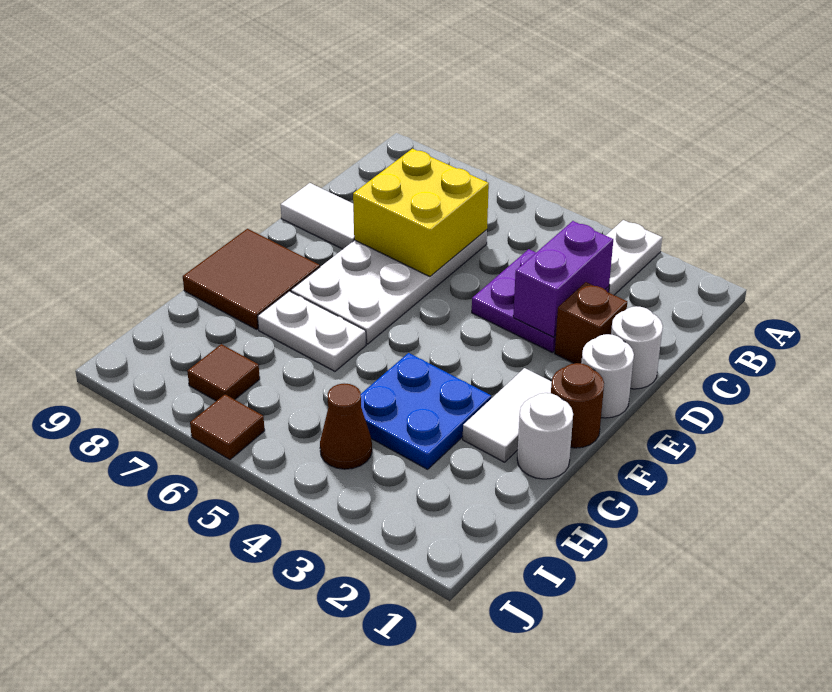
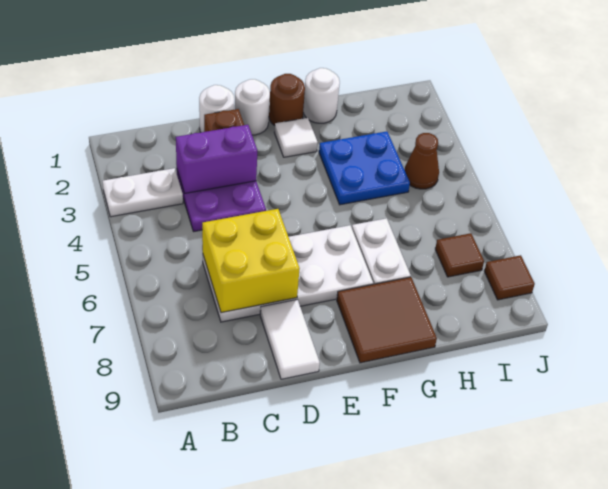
white tile F2:G2 level 1 -> white tile F2 level 1
brown tile J6 level 1 -> brown tile J8 level 1

